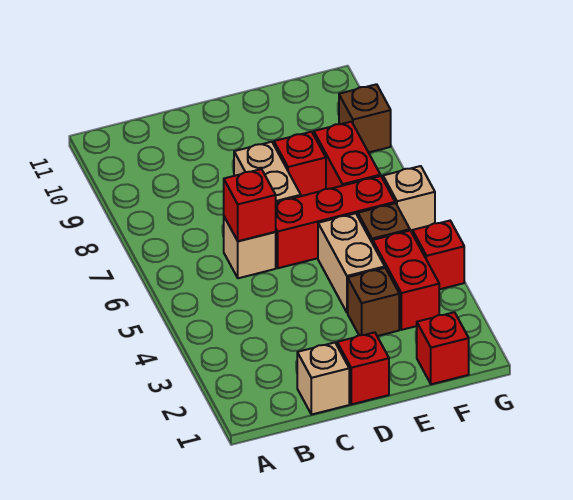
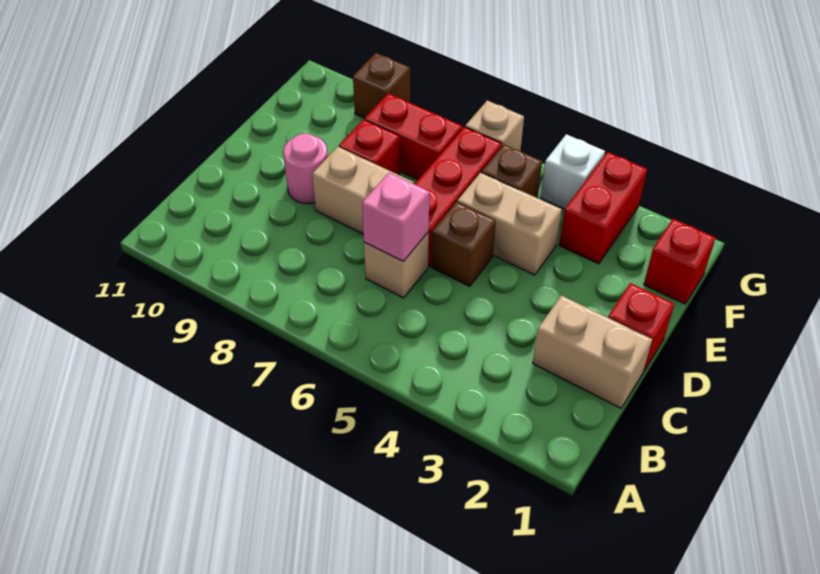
tan brick C1 level 1 -> tan brick C1:C2 level 1
red brick C6 level 2 -> pink brick C6 level 2
none -> pink round brick D9 level 1
brown brick E3 level 1 -> brown brick D5 level 1
red brick F3:F4 level 1 -> red brick F3:G3 level 1
red brick G4 level 1 -> white brick G4 level 1

